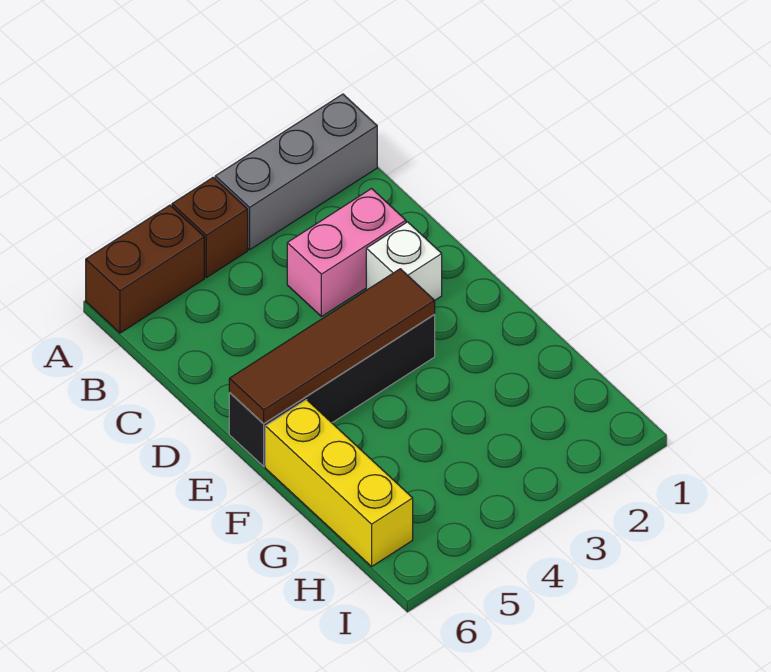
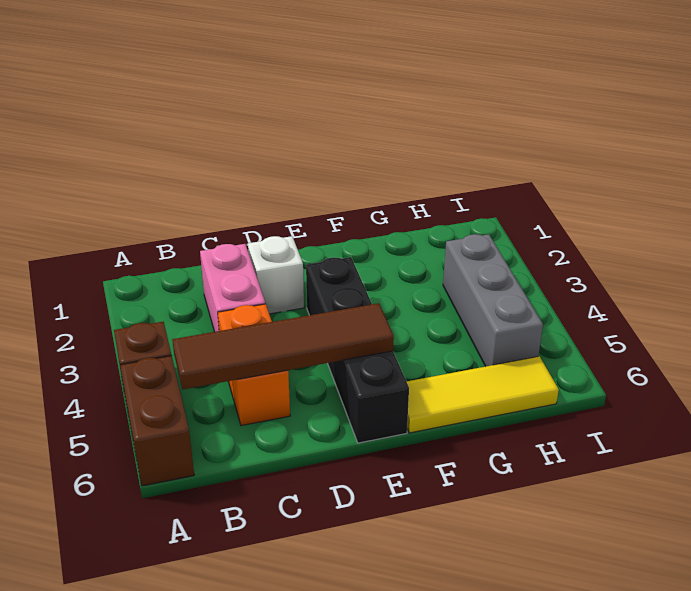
grey brick A1:A3 level 1 -> grey brick H3:H5 level 1
none -> orange brick C4:C5 level 1
brown tile E3:E6 level 2 -> brown tile B5:E5 level 2
yellow brick F6:H6 level 1 -> yellow tile F6:H6 level 1

